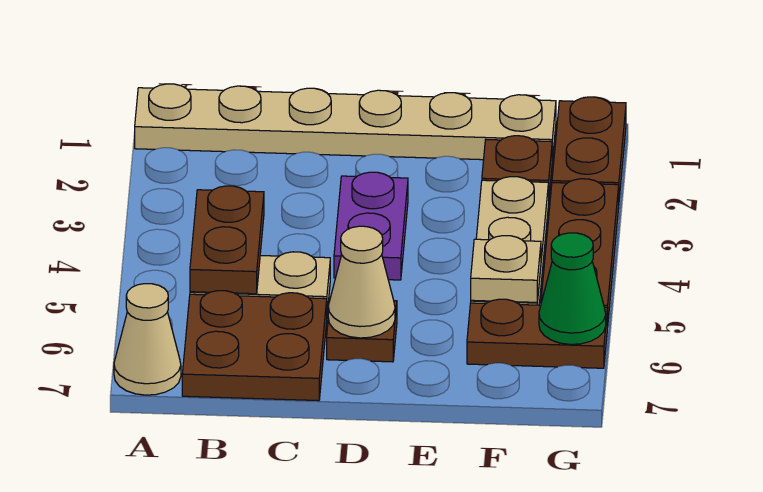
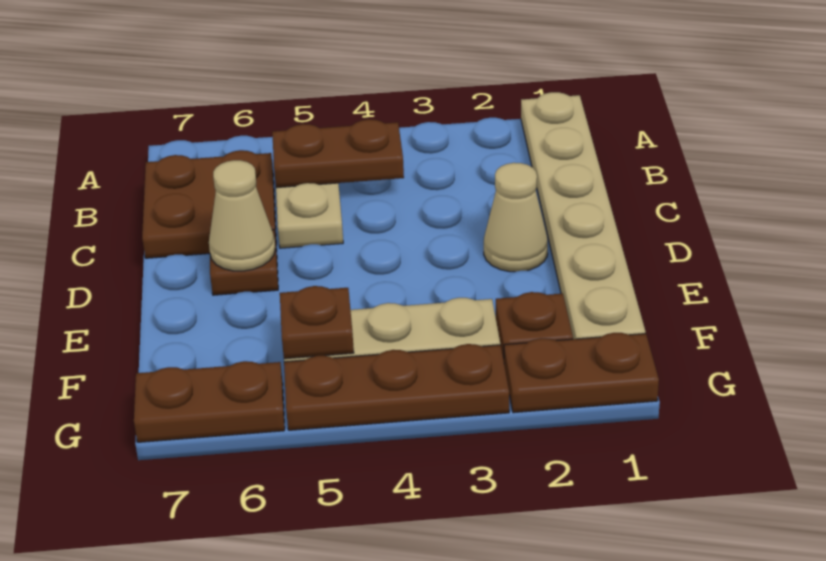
tan cone A7 level 1 -> tan cone D2 level 1
purple plate D3:D4 level 1 -> none
tan plate F5 level 2 -> brown plate F5 level 2
brown plate F6:G6 level 1 -> brown plate G6:G7 level 1
green cone G6 level 2 -> none

